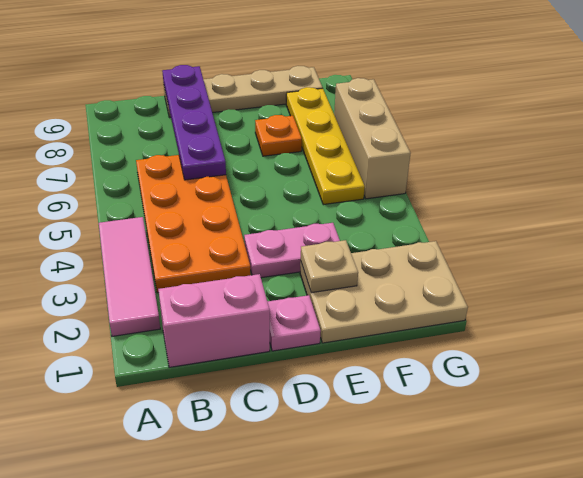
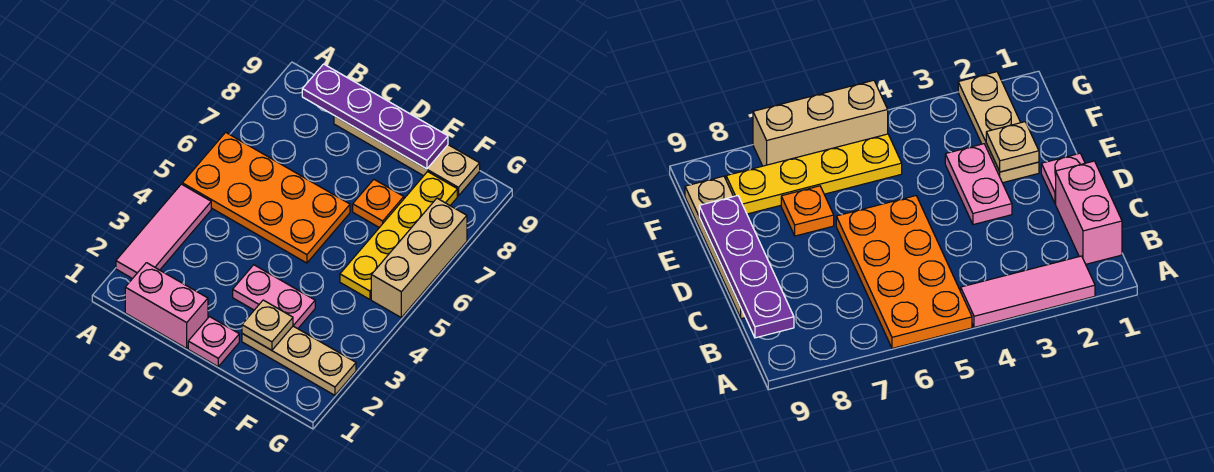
orange plate B3:C6 level 1 -> orange plate A5:D6 level 1
purple plate C6:C9 level 2 -> purple plate B9:E9 level 2
tan plate E1:G2 level 1 -> tan plate E2:G2 level 1

